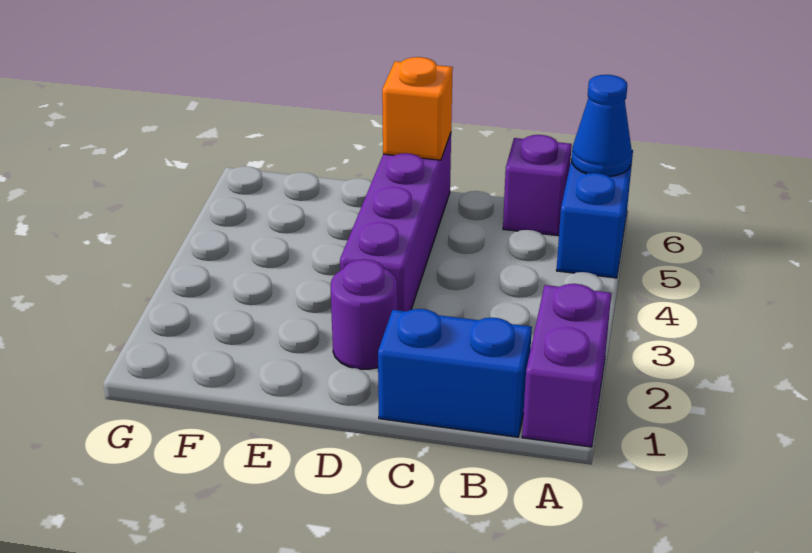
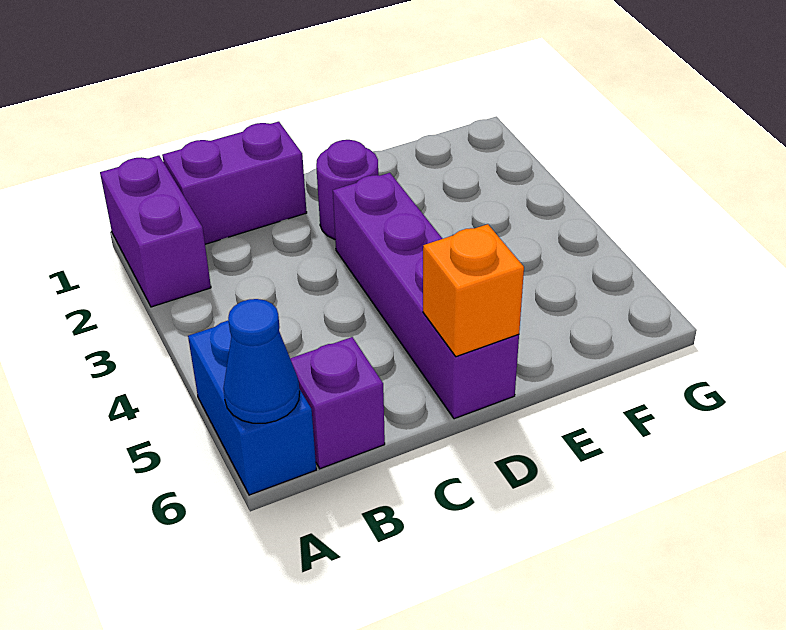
blue brick B1:C1 level 1 -> purple brick B1:C1 level 1

